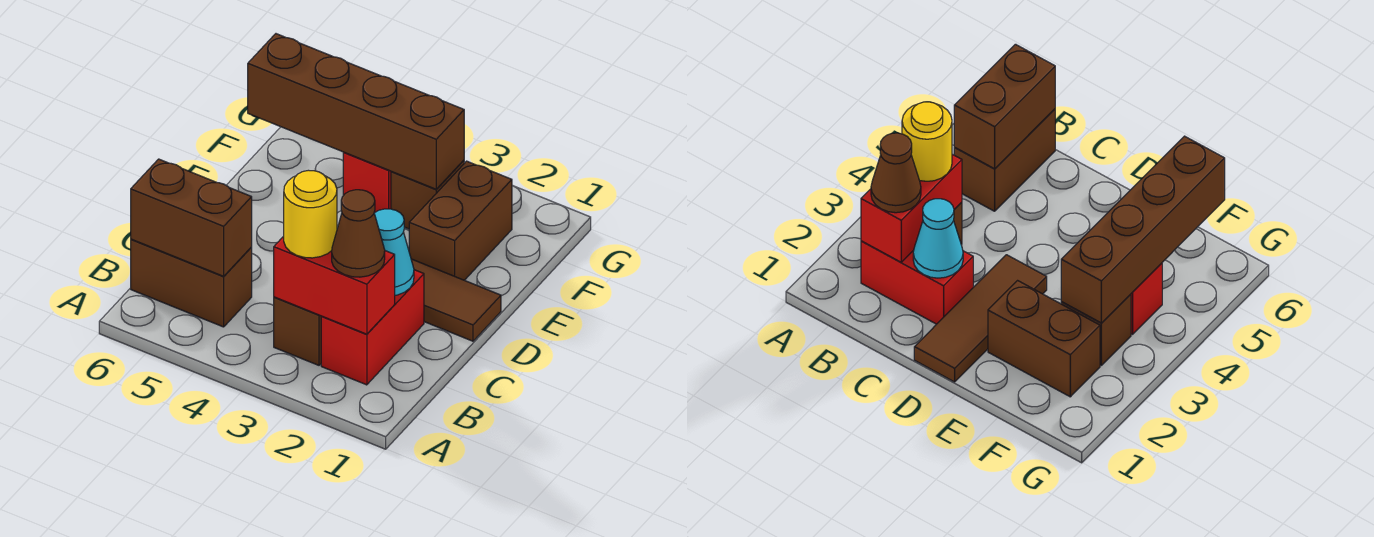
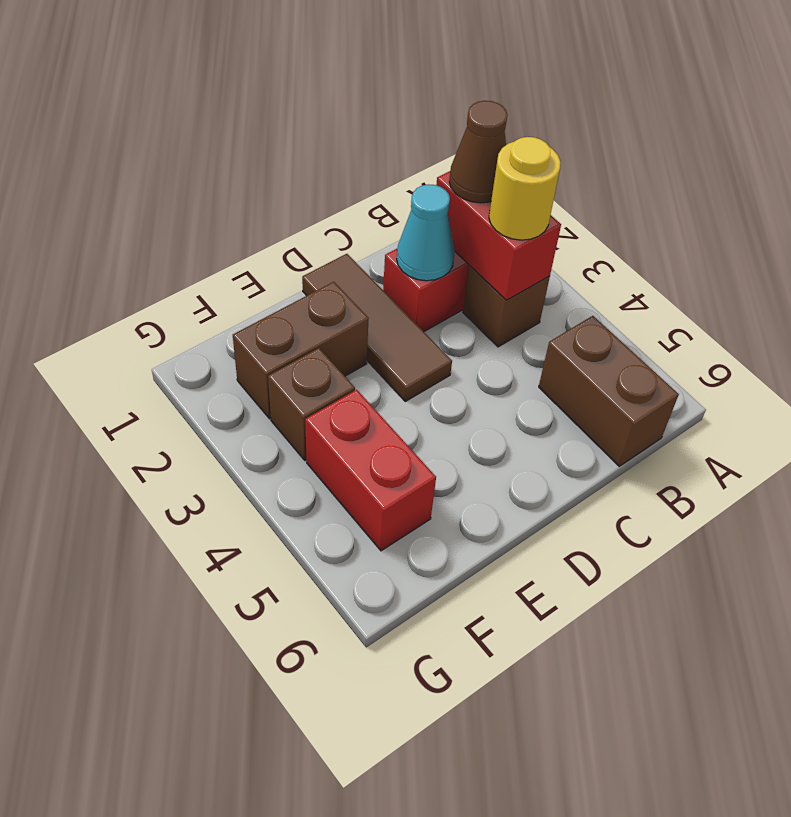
brown brick B5:B6 level 2 -> none
brown brick F3:F6 level 2 -> none
red brick F4 level 1 -> red brick F4:F5 level 1

